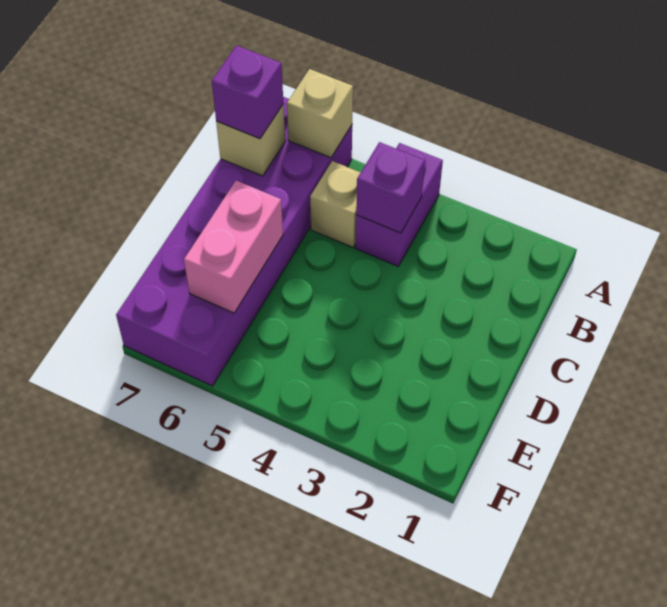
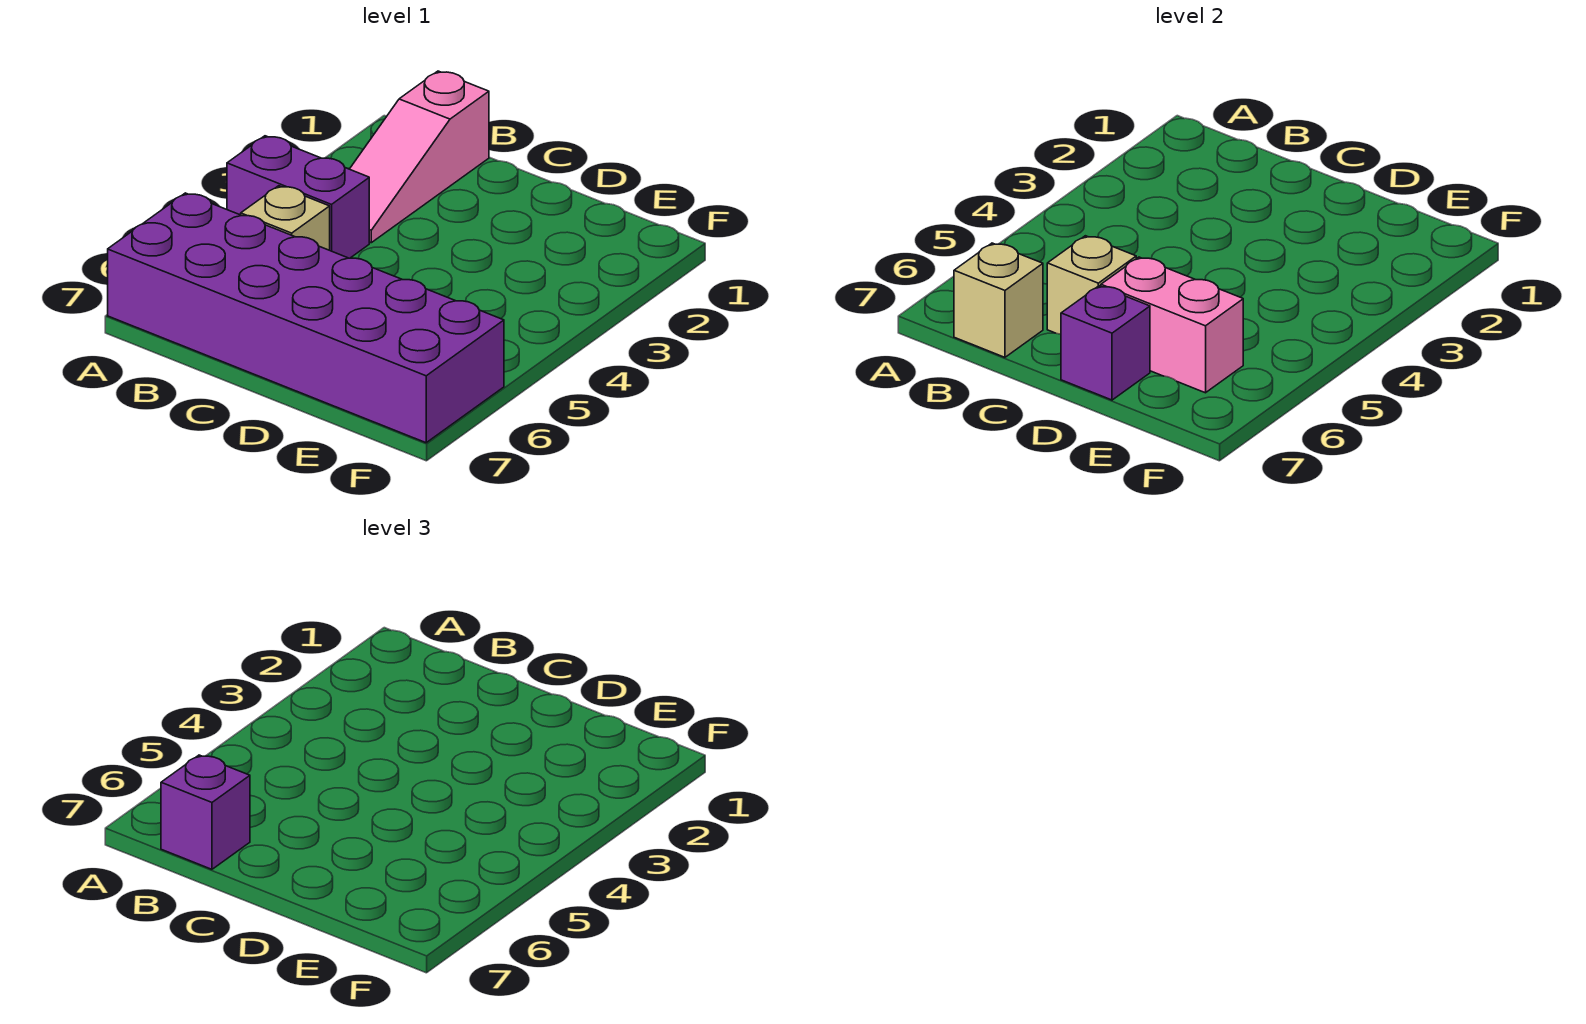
tan brick A6 level 2 -> tan brick C6 level 2
none -> pink slope B1:B3 level 1 top 1
purple brick B4 level 2 -> purple brick D7 level 2

